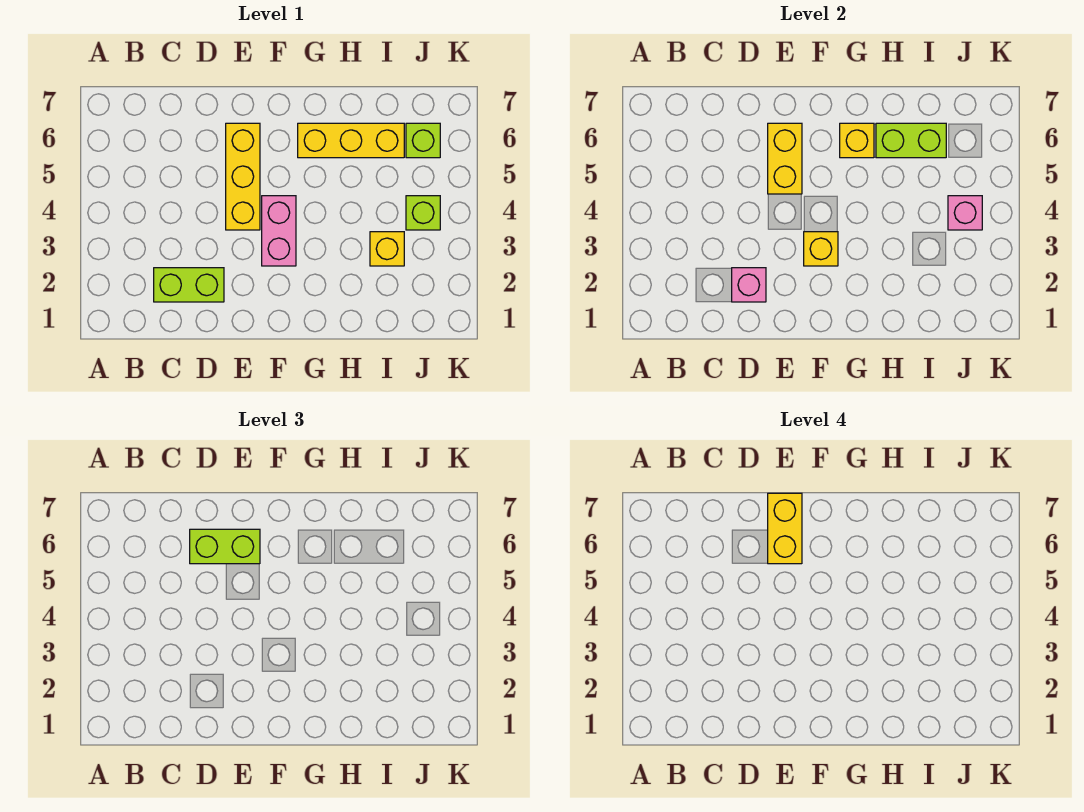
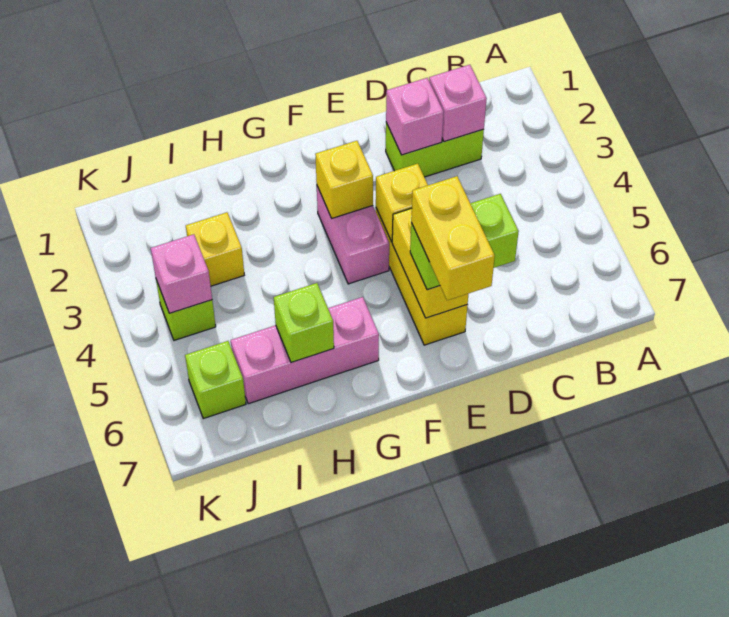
none -> pink brick C2 level 2
yellow brick G6:I6 level 1 -> pink brick G6:I6 level 1
yellow brick G6 level 2 -> yellow brick E4 level 2
lime brick H6:I6 level 2 -> lime brick H6 level 2

